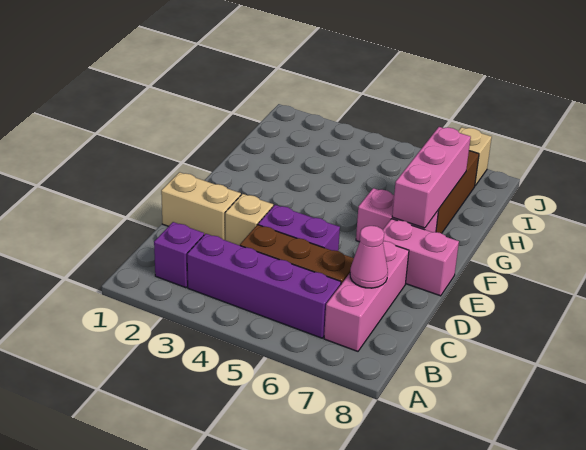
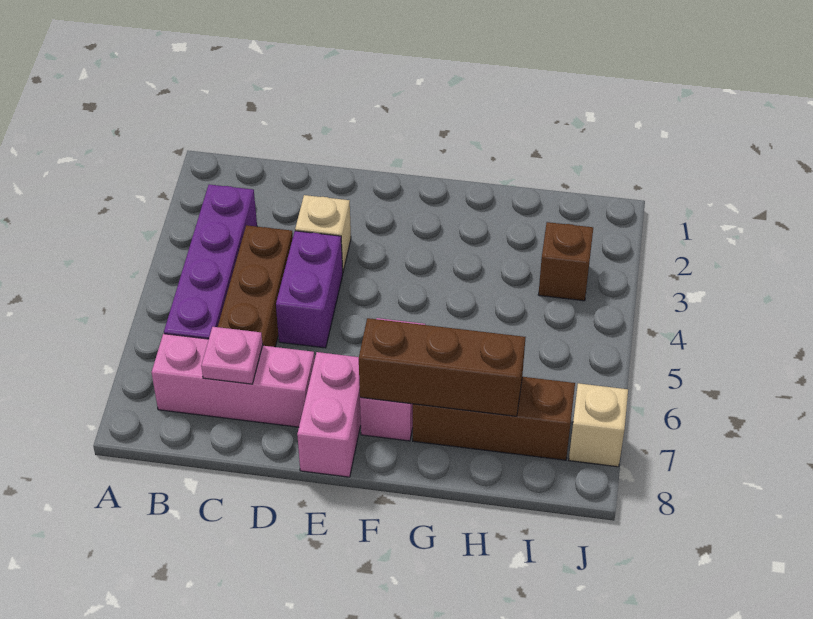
purple brick B2 level 1 -> none
pink cone C7 level 2 -> pink plate C7 level 2
tan brick D1:D2 level 1 -> none
pink brick F7:H7 level 2 -> brown brick F7:H7 level 2
none -> brown brick I3 level 1

